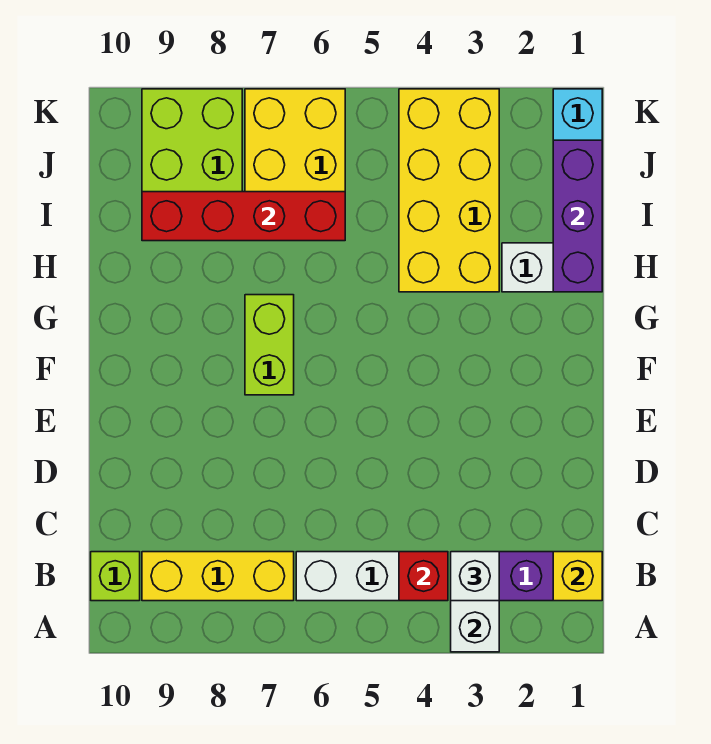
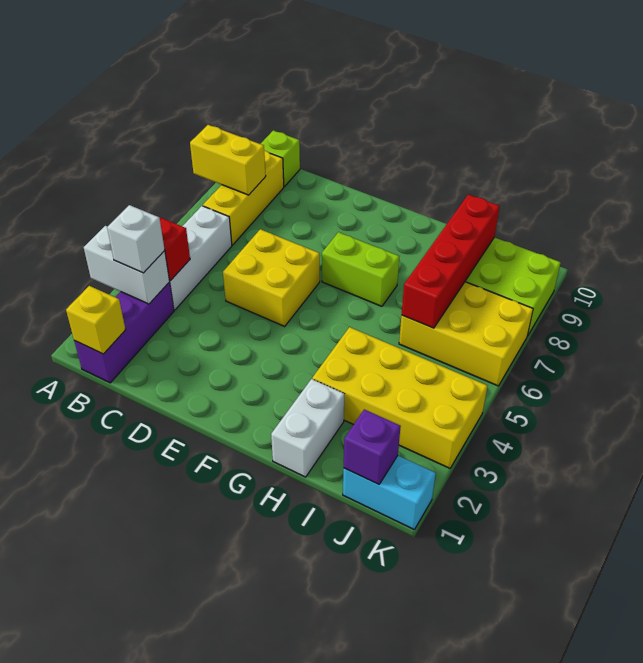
none -> yellow brick A8:B8 level 2
none -> yellow brick D5:E6 level 1
purple brick H1:J1 level 2 -> purple brick J1 level 2

